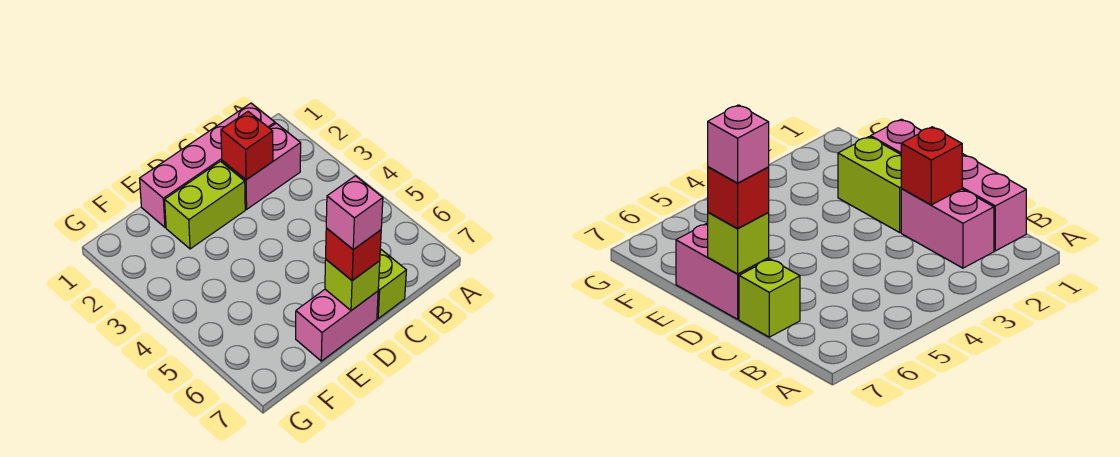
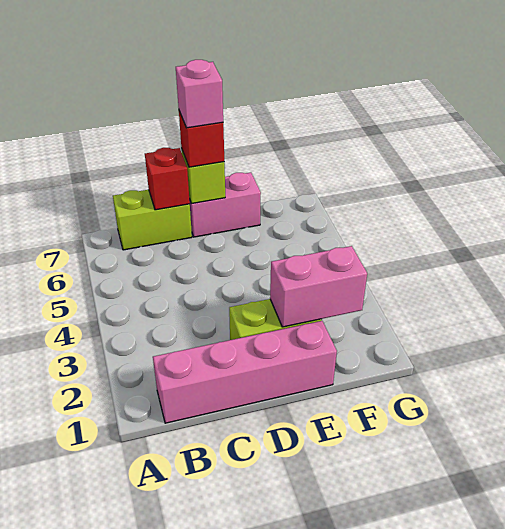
pink brick B2:C2 level 1 -> pink brick E2:F2 level 2
red brick C2 level 2 -> red brick C7 level 2
lime brick C7 level 1 -> lime brick B7:C7 level 1

